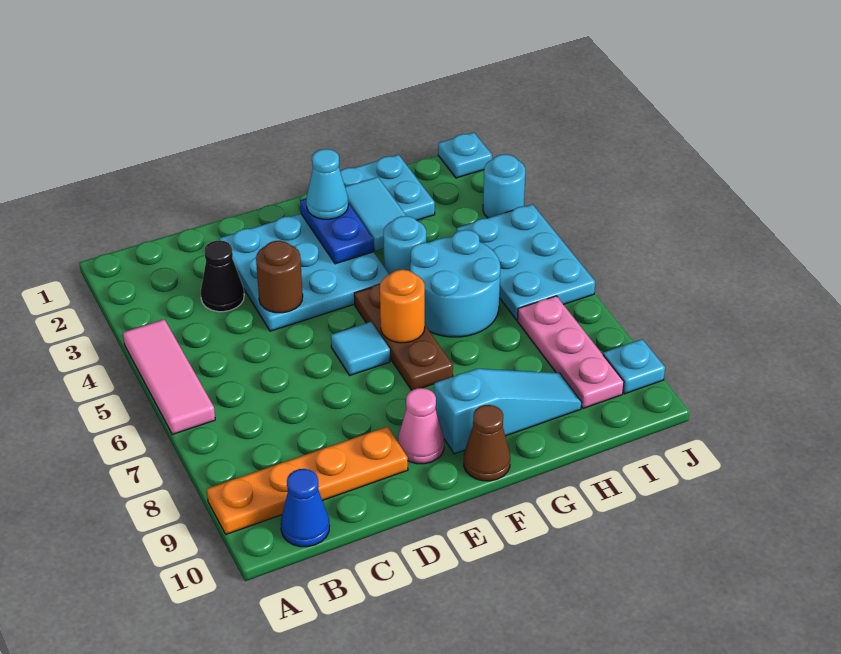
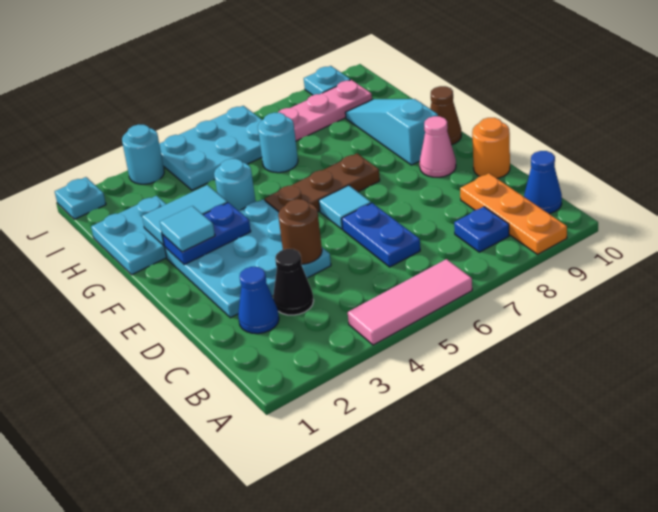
orange plate A9:D9 level 1 -> orange plate A9:C9 level 1
none -> blue plate B8 level 1
none -> blue cone C2 level 1
none -> blue plate C6:D6 level 1
cyan cone F2 level 3 -> cyan tile F2 level 3
orange round brick F6 level 2 -> orange round brick D10 level 1
cyan round brick G5:H6 level 1 -> cyan round brick H6 level 1

